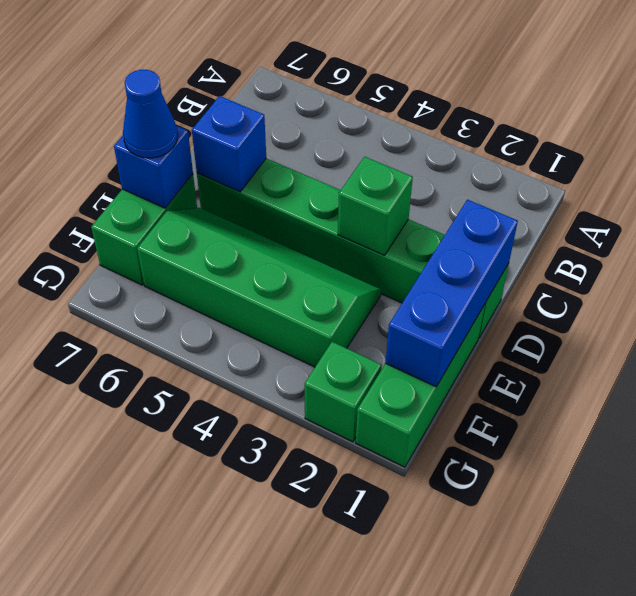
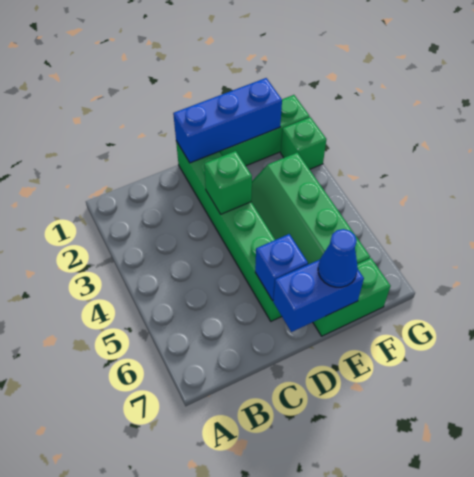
blue brick E7 level 2 -> blue brick D7:E7 level 2

